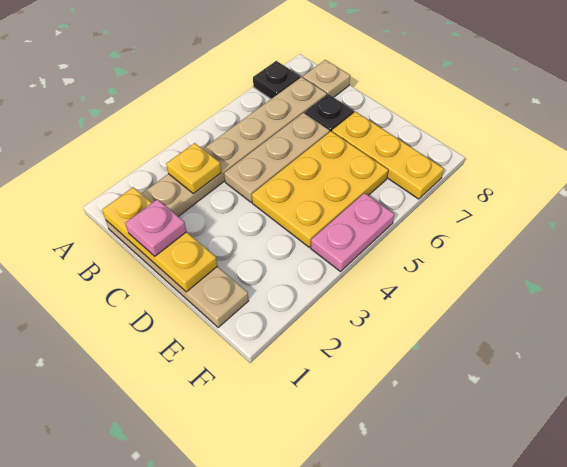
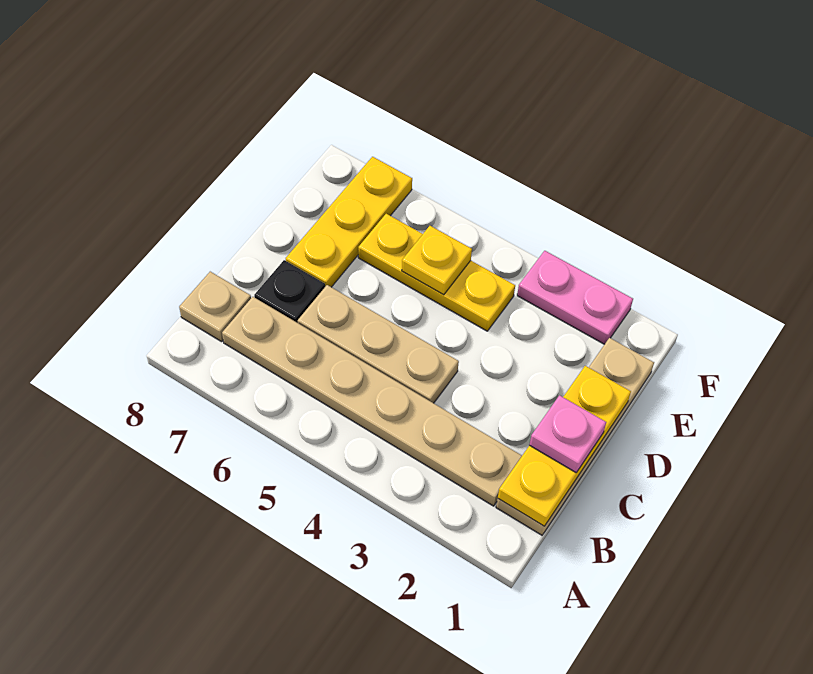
black plate A7 level 1 -> none
yellow plate B3 level 2 -> yellow plate E5 level 2
yellow plate D4:E6 level 1 -> yellow plate E4:E6 level 1
pink plate F4:F5 level 1 -> pink plate F2:F3 level 1

